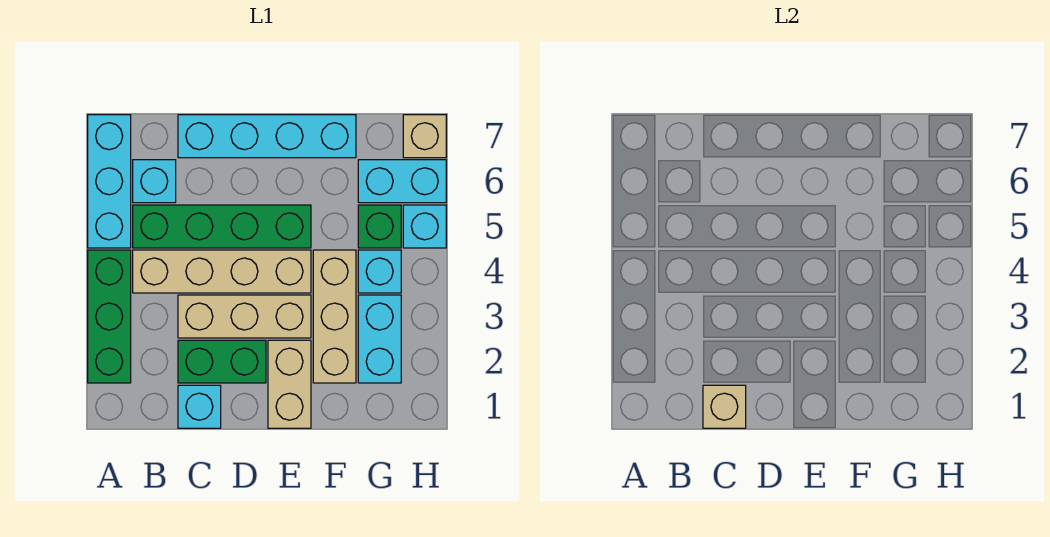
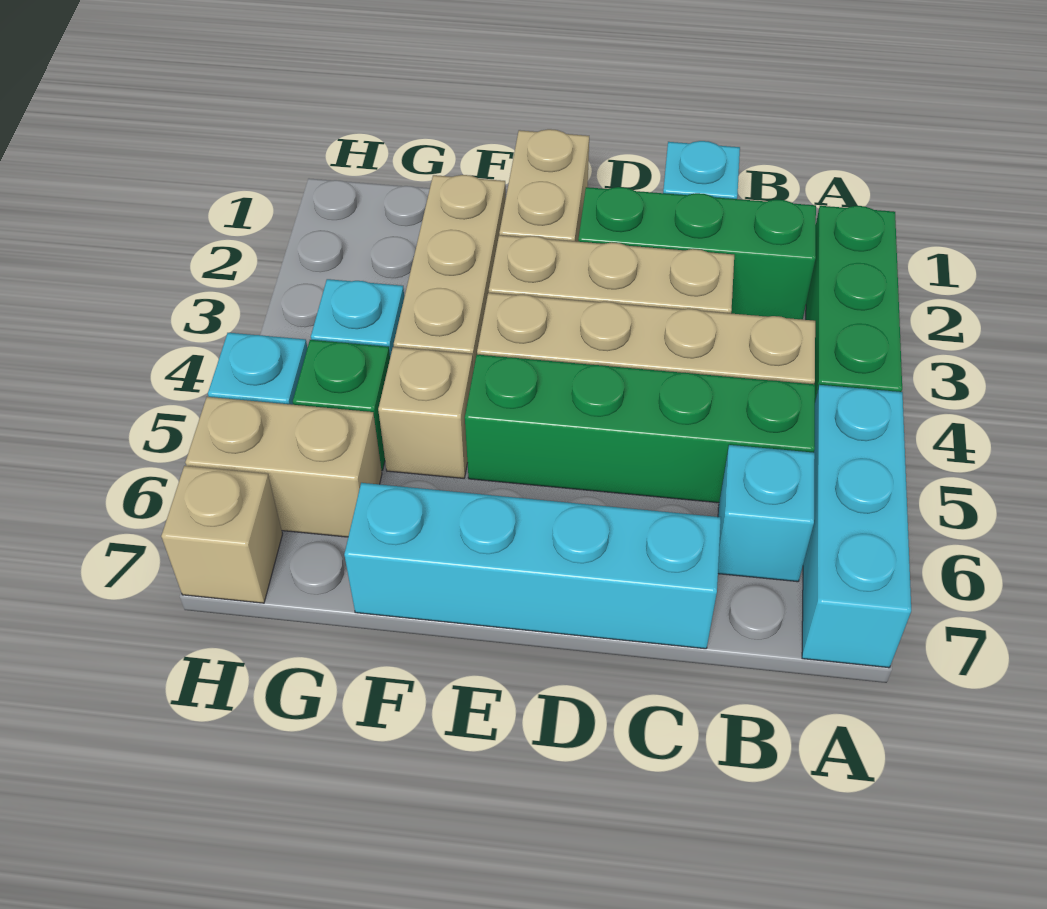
tan brick C1 level 2 -> tan brick F5 level 1
green brick C2:D2 level 1 -> green brick B2:D2 level 1
cyan brick G2:G3 level 1 -> none
cyan brick G6:H6 level 1 -> tan brick G6:H6 level 1

